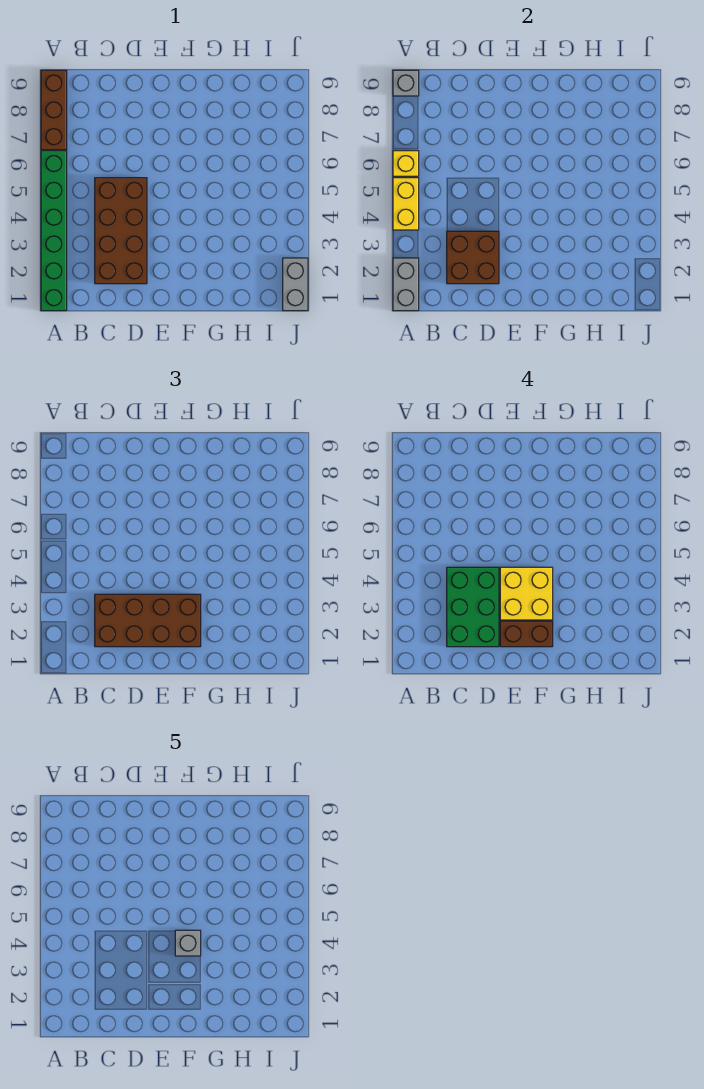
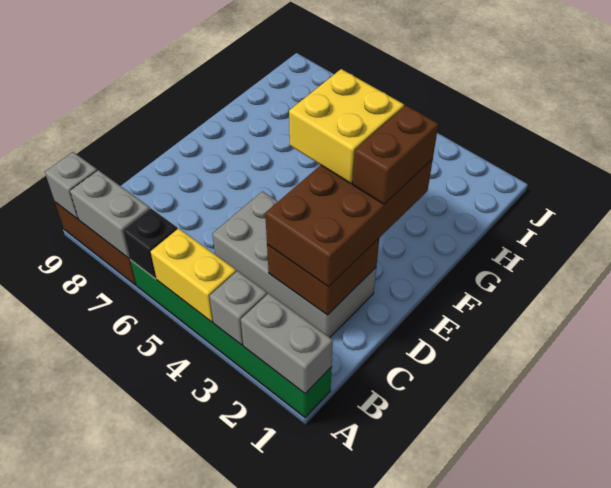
yellow brick A6 level 2 -> black brick A6 level 2
brown brick C2:D5 level 1 -> grey brick C2:D5 level 1
green brick C2:D4 level 4 -> none
grey brick F4 level 5 -> grey brick A3 level 2
grey brick J1:J2 level 1 -> grey brick A7:A8 level 2

